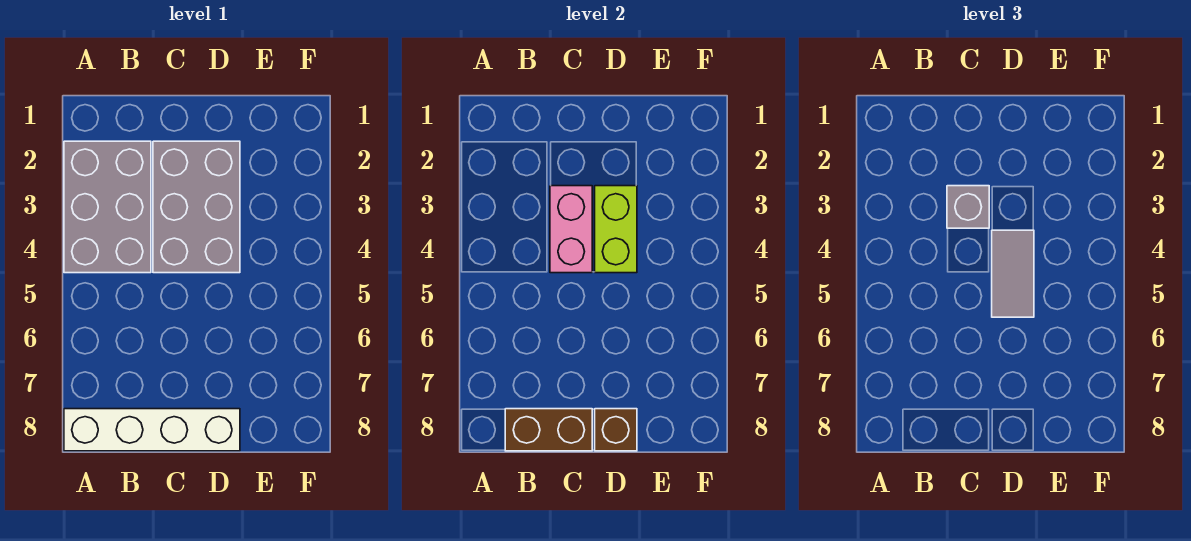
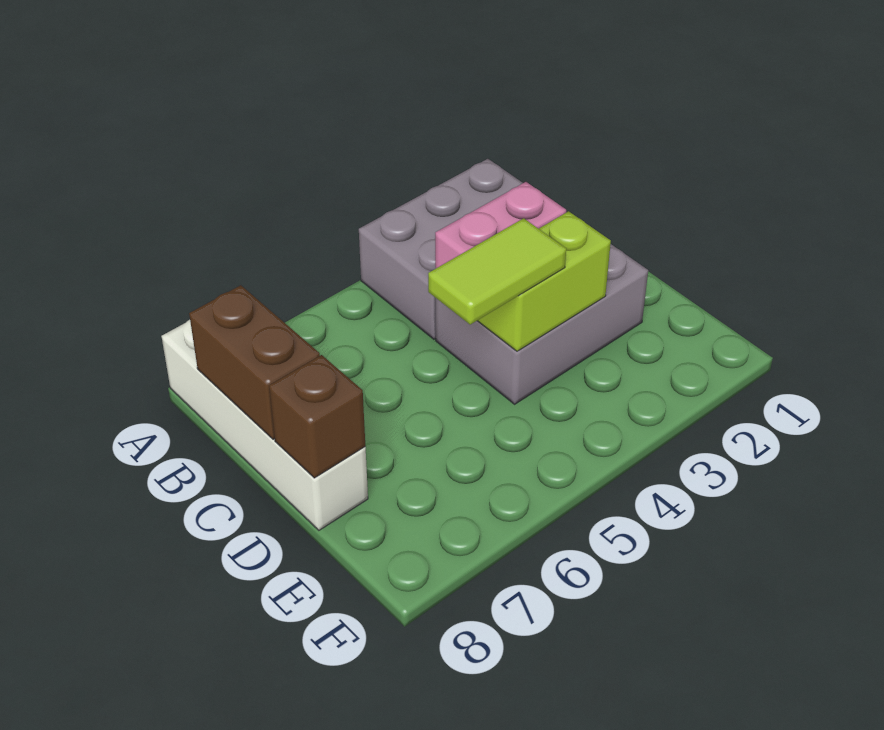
grey brick C3 level 3 -> none
grey tile D4:D5 level 3 -> lime tile D4:D5 level 3

